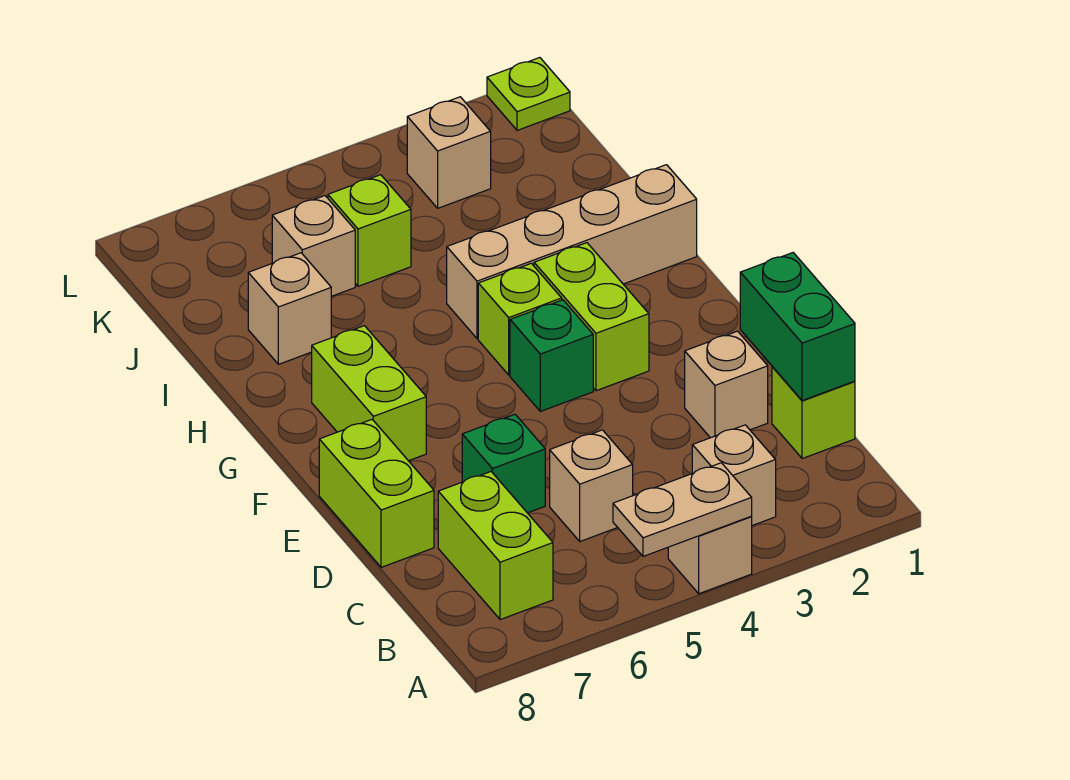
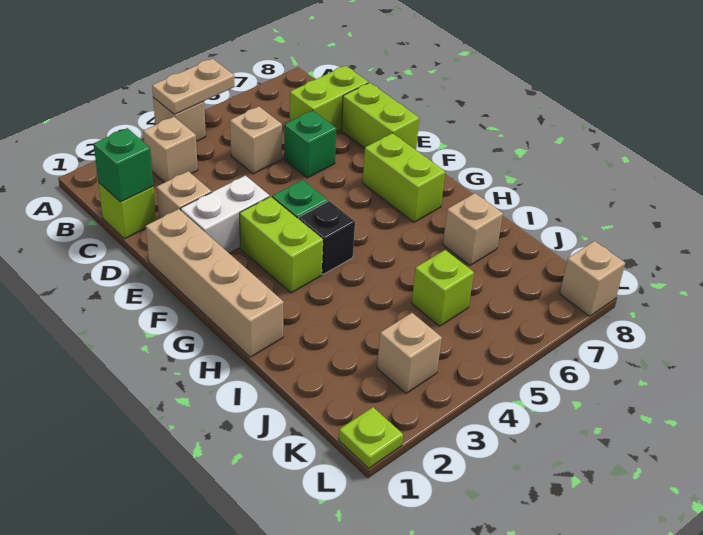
lime brick B7:C7 level 1 -> lime brick C7:C8 level 1
green brick C1:D1 level 2 -> green brick C1 level 2
none -> white brick E2:E3 level 1
lime brick G4 level 1 -> black brick G4 level 1
tan brick H1:H4 level 1 -> tan brick E1:H1 level 1
tan brick J6 level 1 -> tan brick L8 level 1

